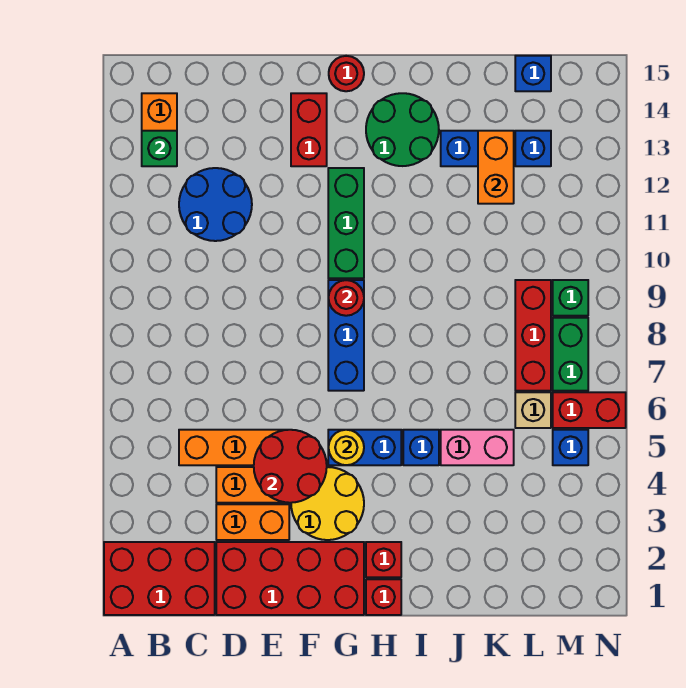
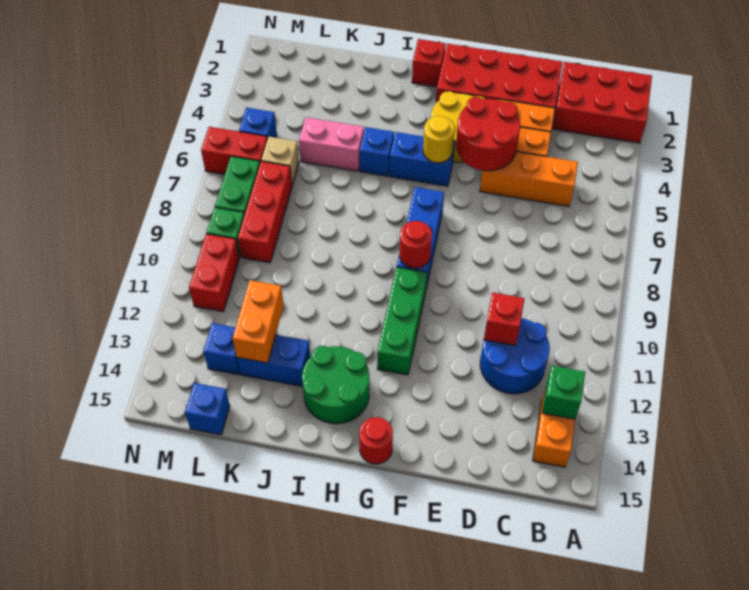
red brick F13:F14 level 1 -> red brick M10:M11 level 1
red brick H2 level 1 -> red brick D11 level 2

